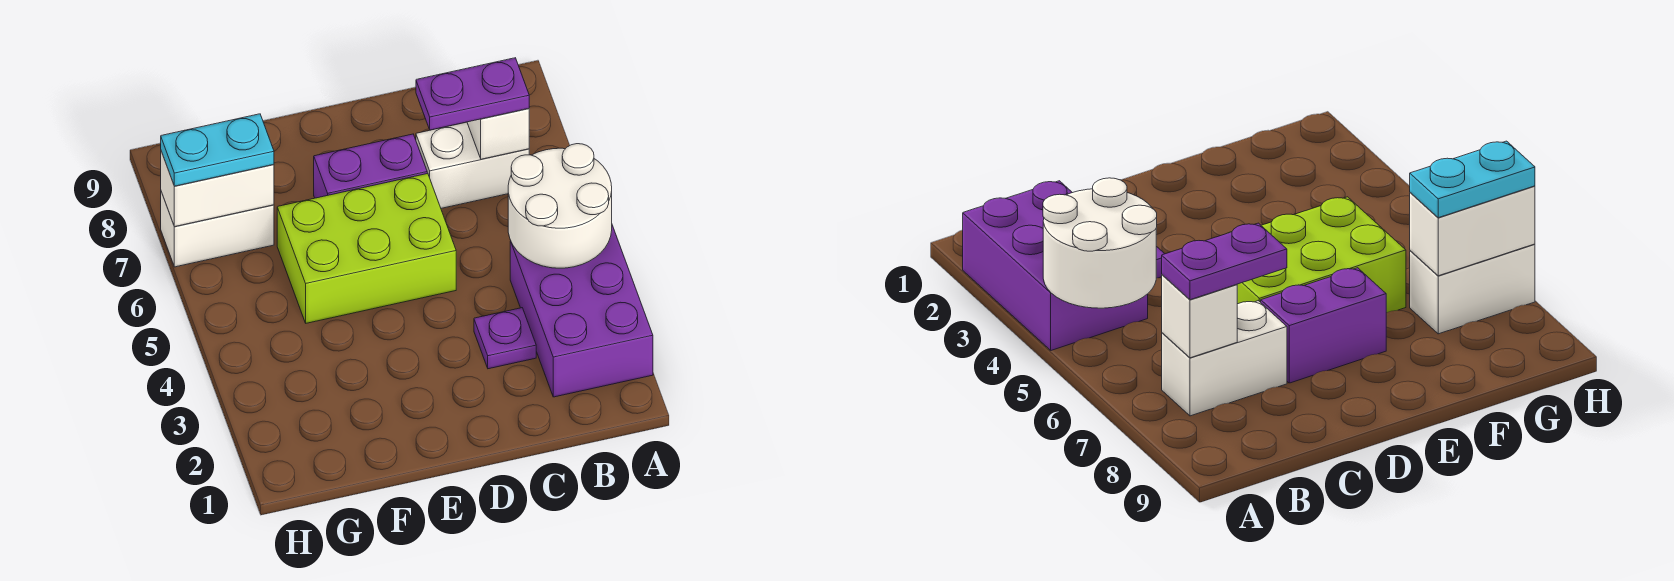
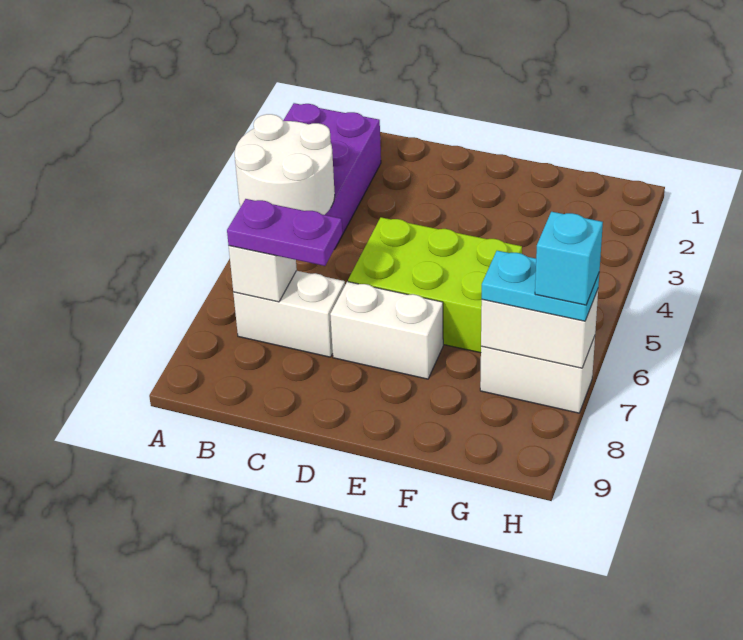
purple plate C3 level 1 -> none
purple brick D7:E7 level 1 -> white brick D7:E7 level 1
none -> cyan brick H7 level 4

